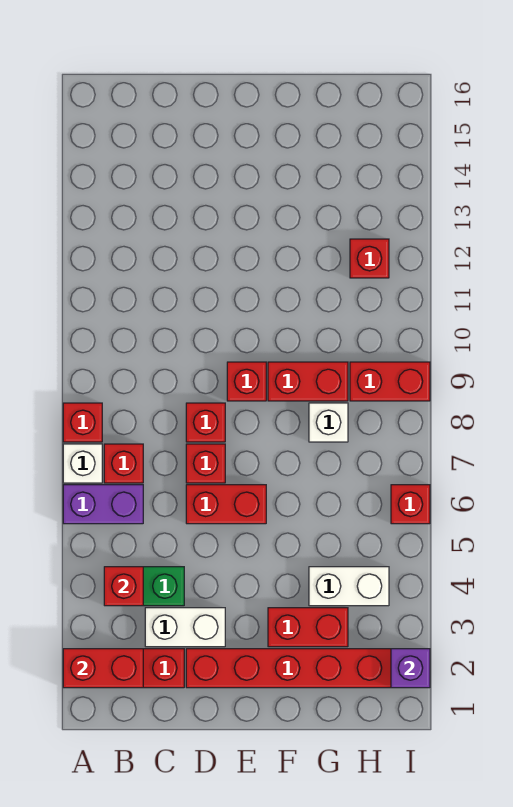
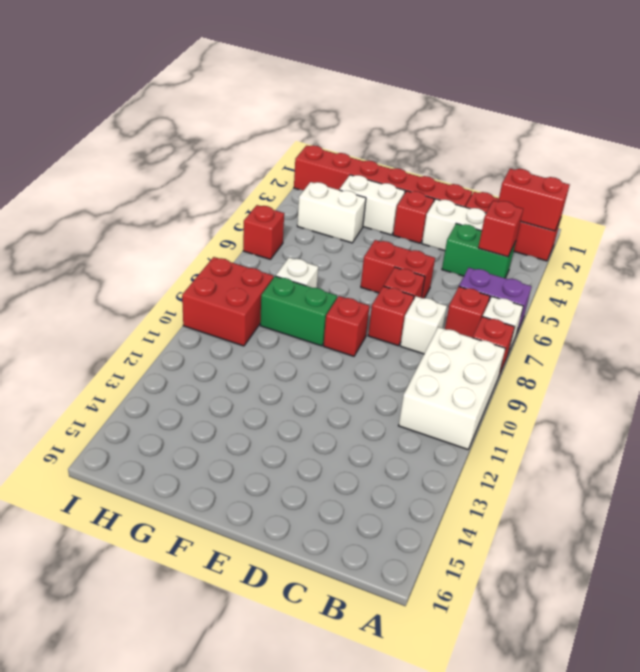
none -> white brick A9:B11 level 1
none -> white brick C8 level 1
red brick F3:G3 level 1 -> white brick F3:G3 level 1
red brick F9:G9 level 1 -> green brick F9:G9 level 1
red brick H9:I9 level 1 -> red brick H9:I10 level 1
red brick H12 level 1 -> red brick E3 level 1
purple brick I2 level 2 -> none

